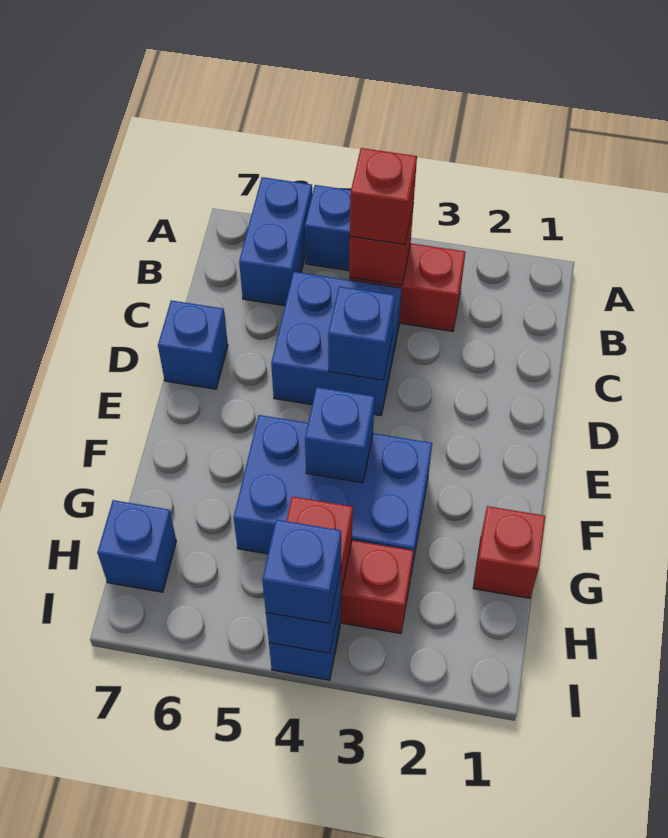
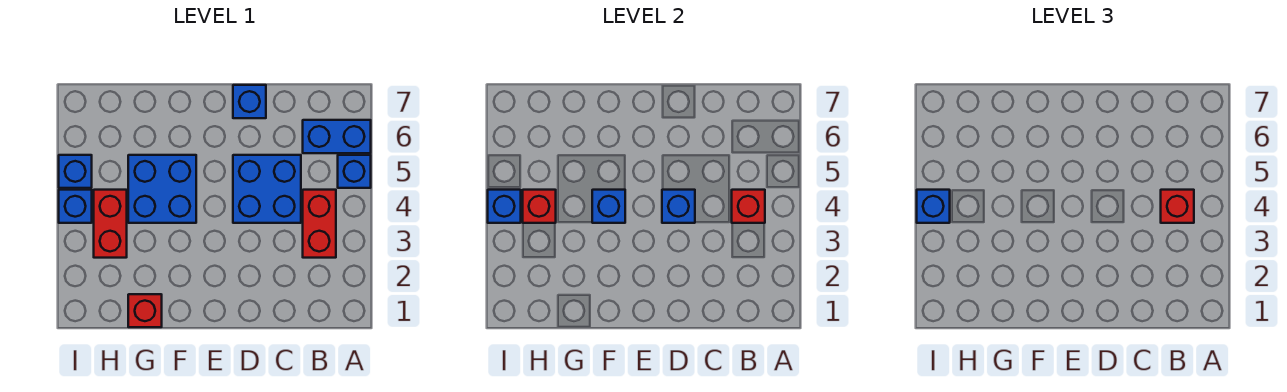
blue brick F3:G5 level 1 -> blue brick F4:G5 level 1
blue brick H7 level 1 -> blue brick I5 level 1

